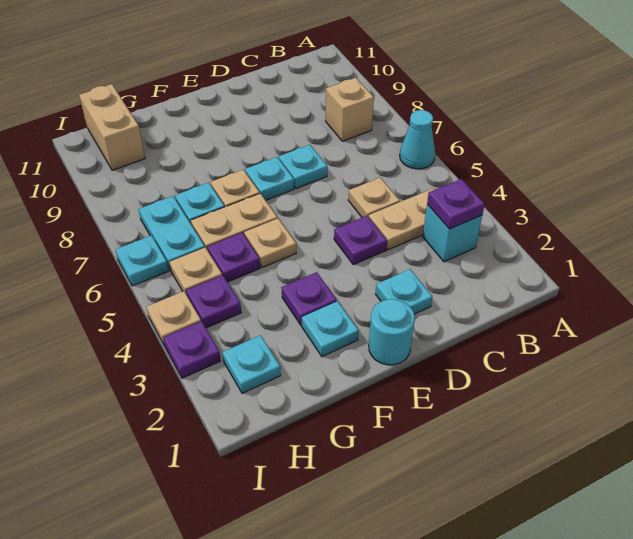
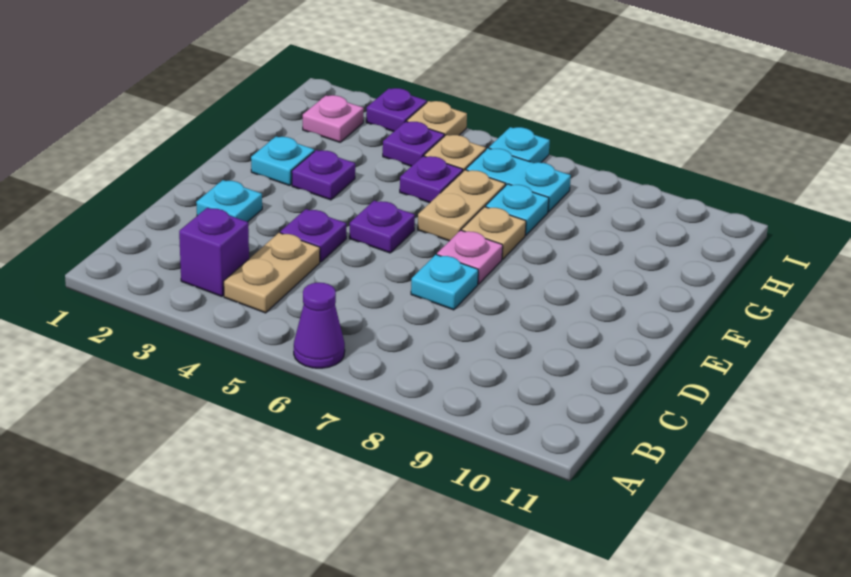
cyan cone A6 level 1 -> purple cone A6 level 1
cyan brick B3 level 1 -> purple brick B3 level 1
purple plate B3 level 2 -> purple plate E5 level 1
tan brick B8 level 1 -> none
tan plate C5 level 1 -> none
cyan round brick E1 level 1 -> none
cyan plate E7 level 1 -> pink plate E7 level 1
tan plate F5 level 1 -> none
cyan plate H2 level 1 -> pink plate H2 level 1
tan brick H10:H11 level 1 -> none

